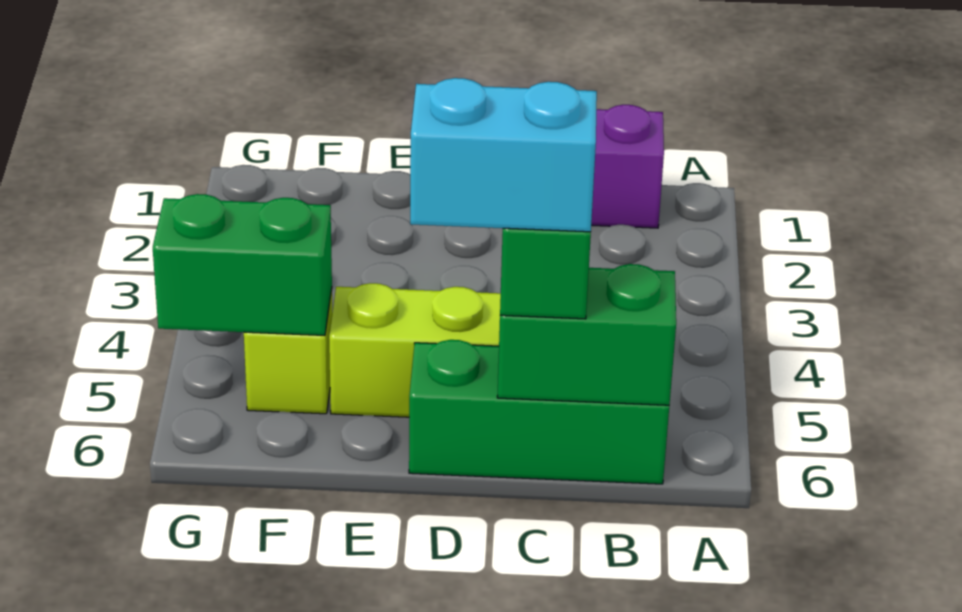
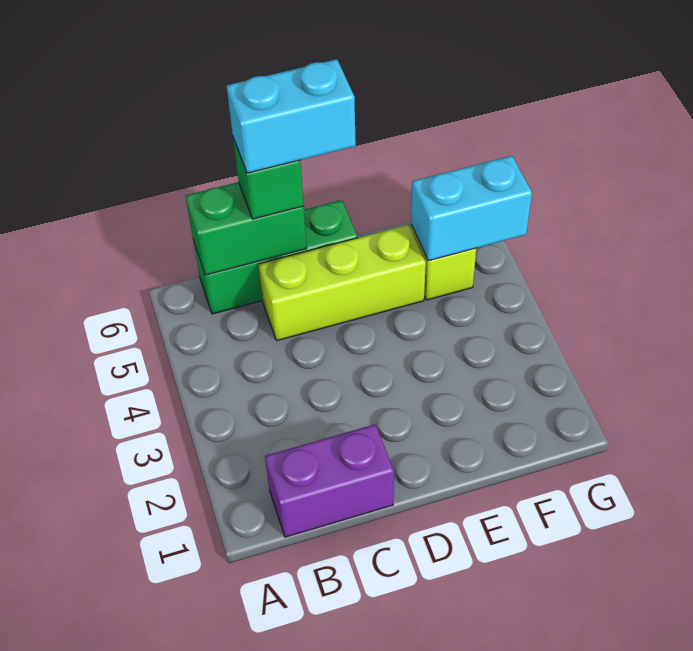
green brick F5:G5 level 2 -> cyan brick F5:G5 level 2

